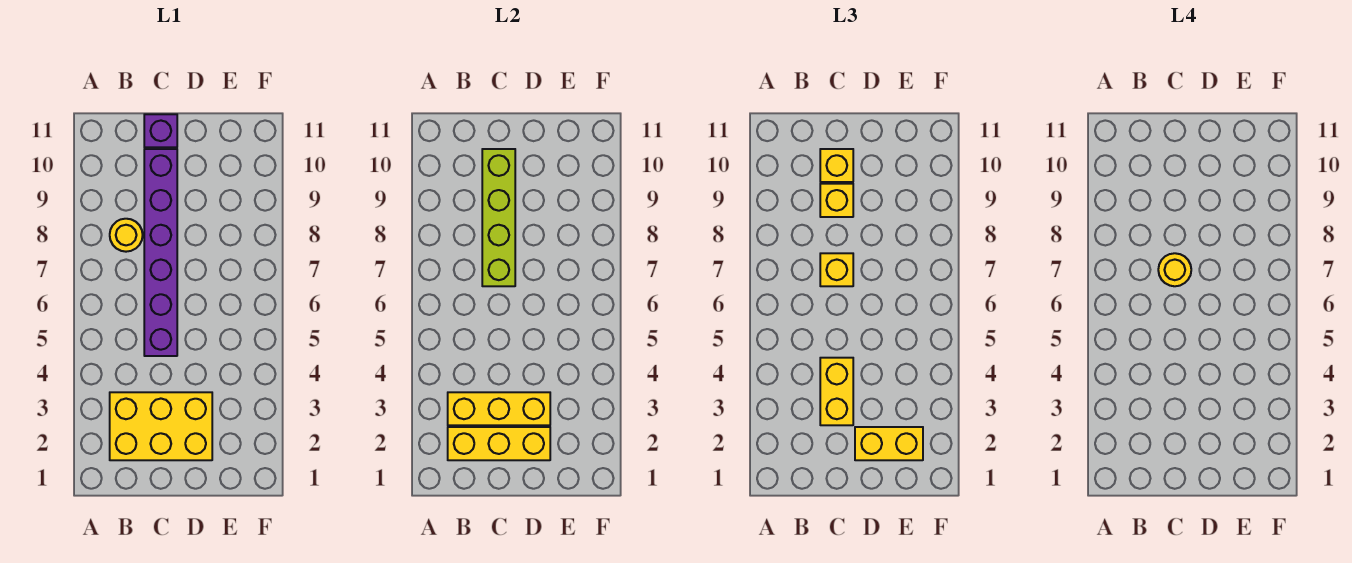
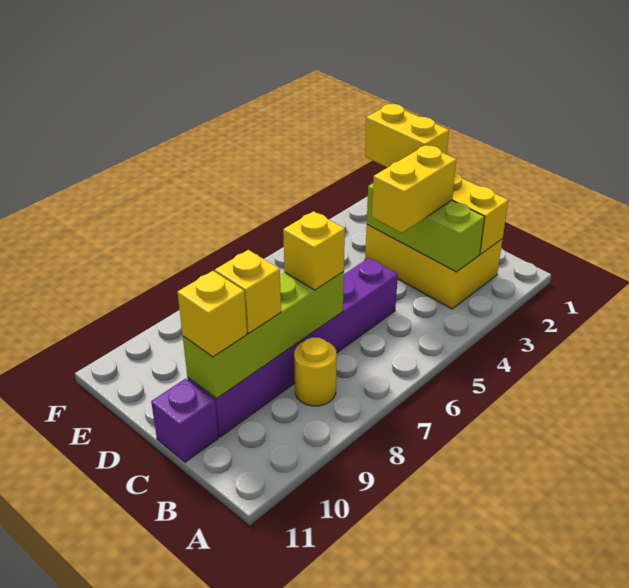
yellow brick B3:D3 level 2 -> lime brick B3:D3 level 2
yellow round brick C7 level 4 -> none

